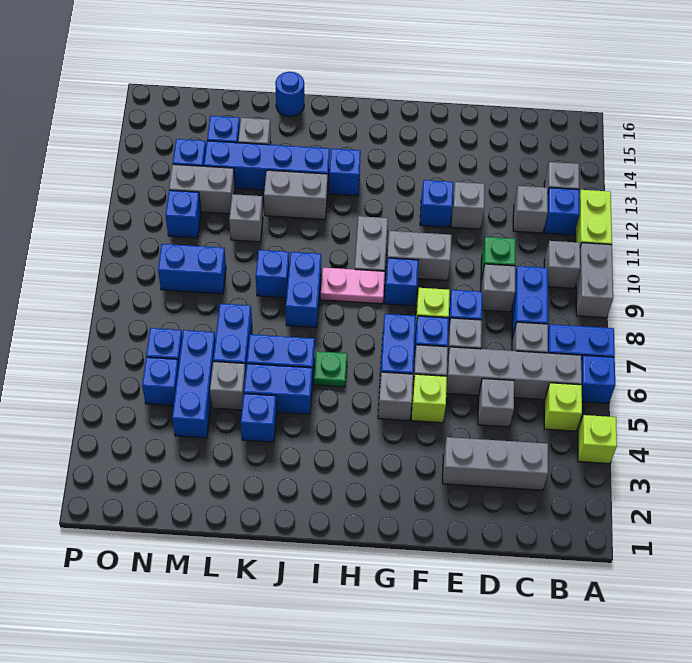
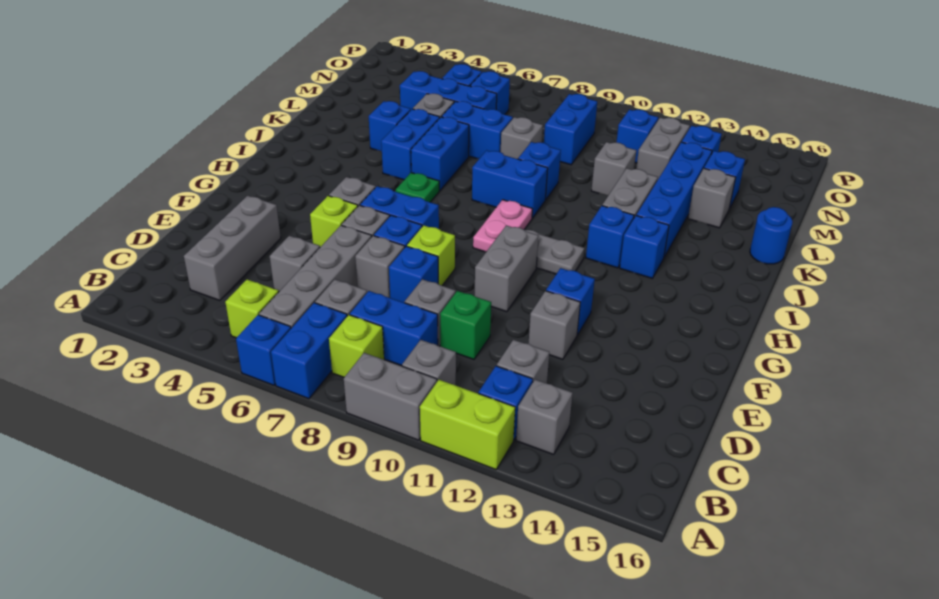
lime brick A4 level 1 -> lime brick B8 level 1
blue brick G9 level 1 -> blue brick I12 level 1
none -> grey brick L8 level 1

